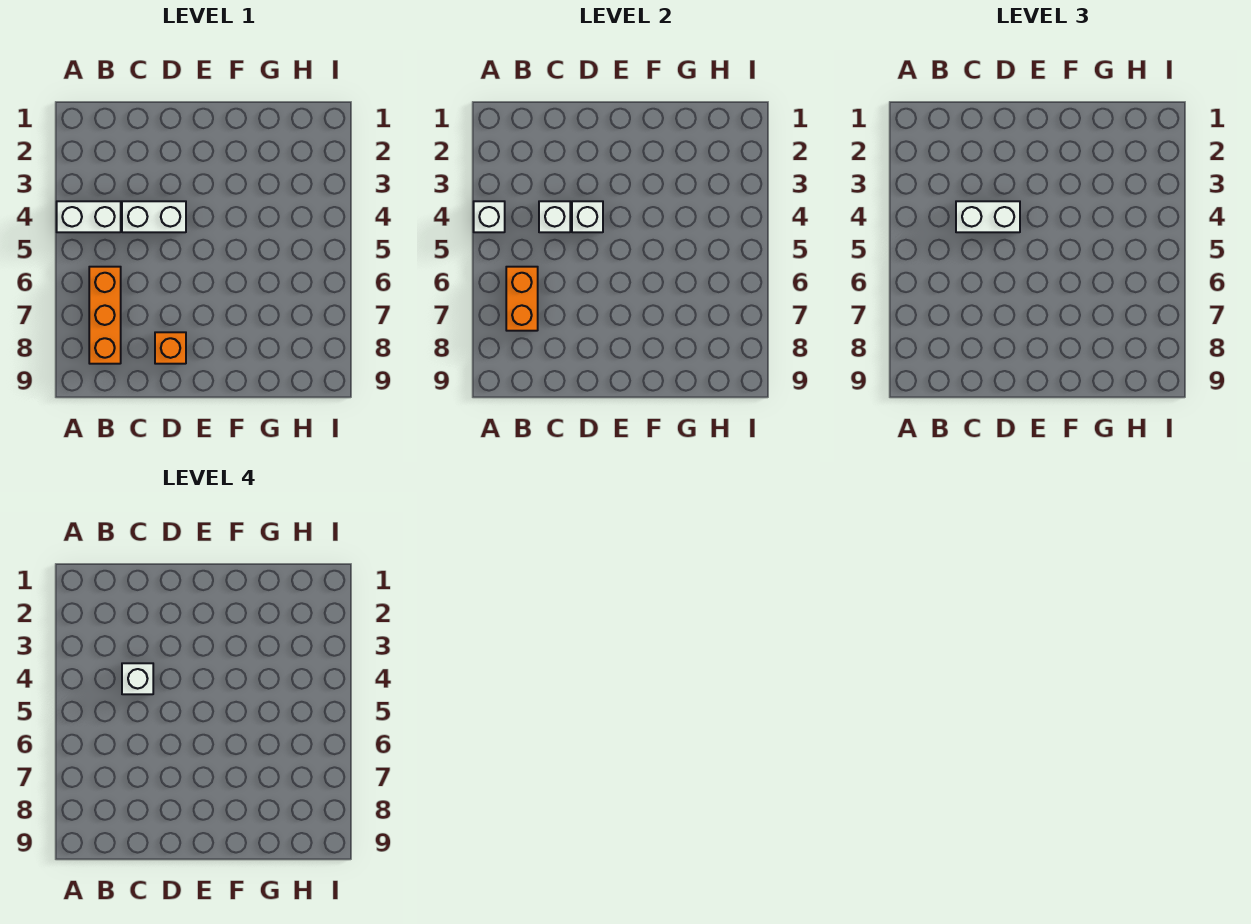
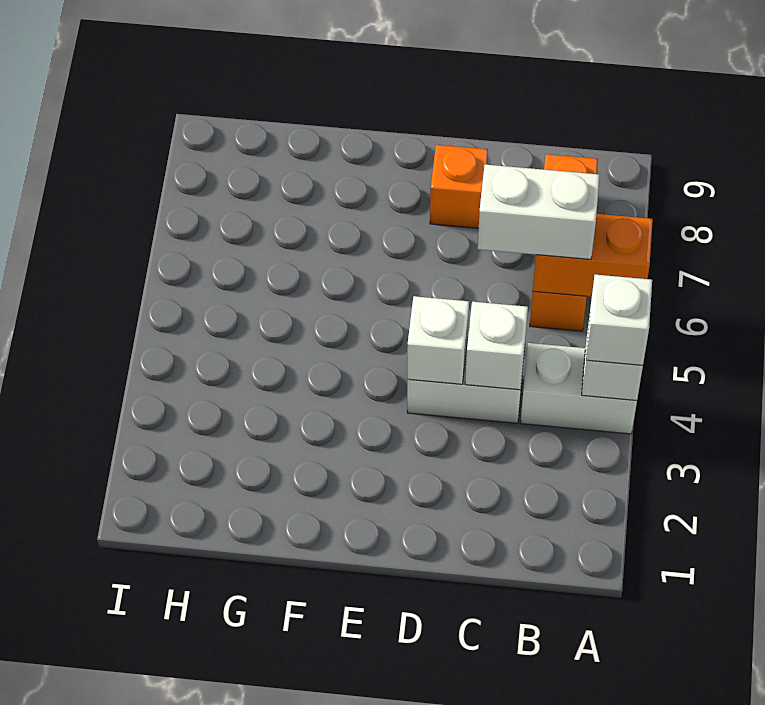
orange brick B6:B7 level 2 -> orange brick A6:B6 level 2
white brick C4:D4 level 3 -> white brick B6:C6 level 3
white brick C4 level 4 -> white brick A4 level 3

